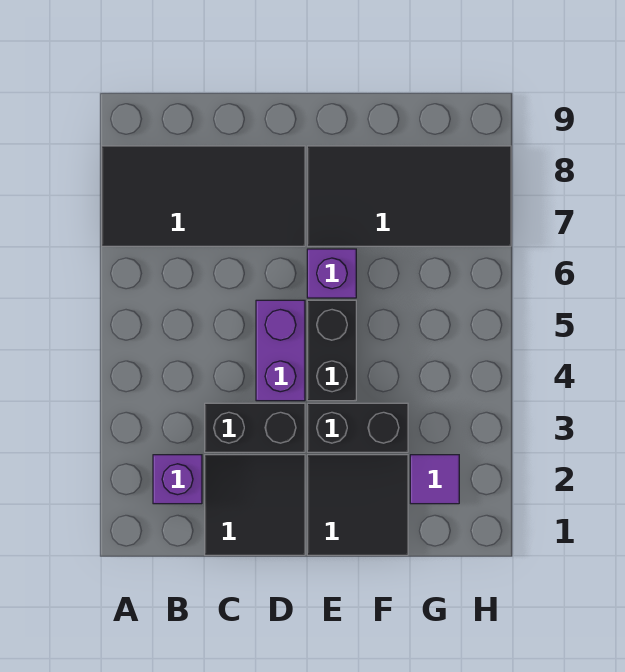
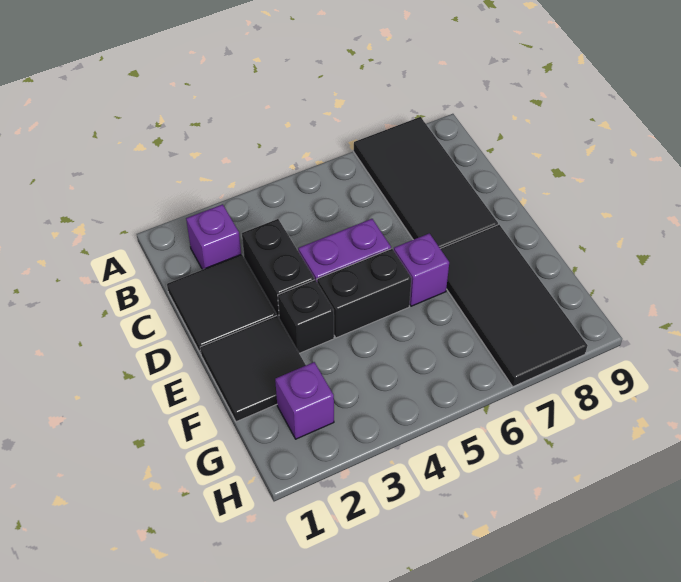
black brick E3:F3 level 1 -> black brick E3 level 1
purple tile G2 level 1 -> purple brick G2 level 1

